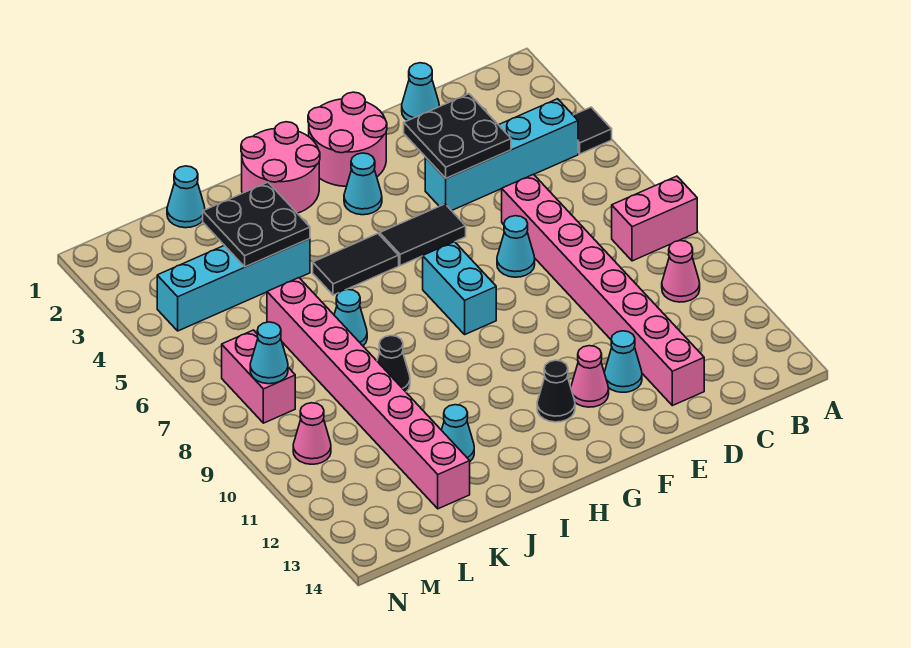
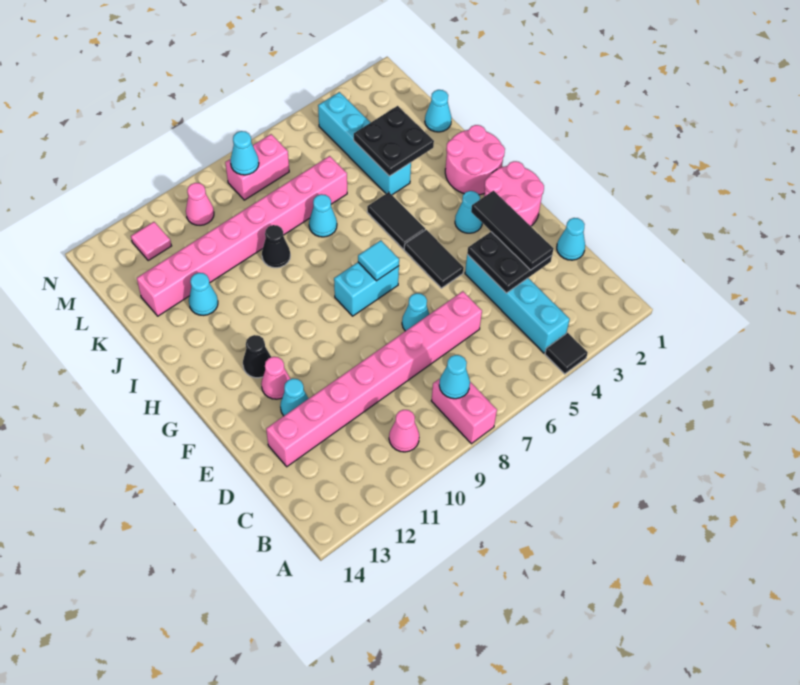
none -> cyan cone B8 level 2
none -> black tile D3:F3 level 3
none -> cyan tile G7 level 2
none -> pink tile M12 level 1

